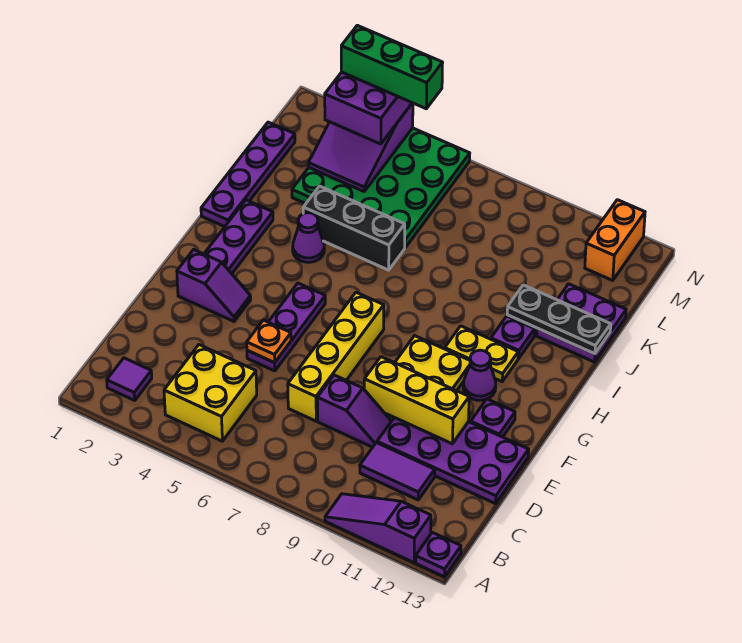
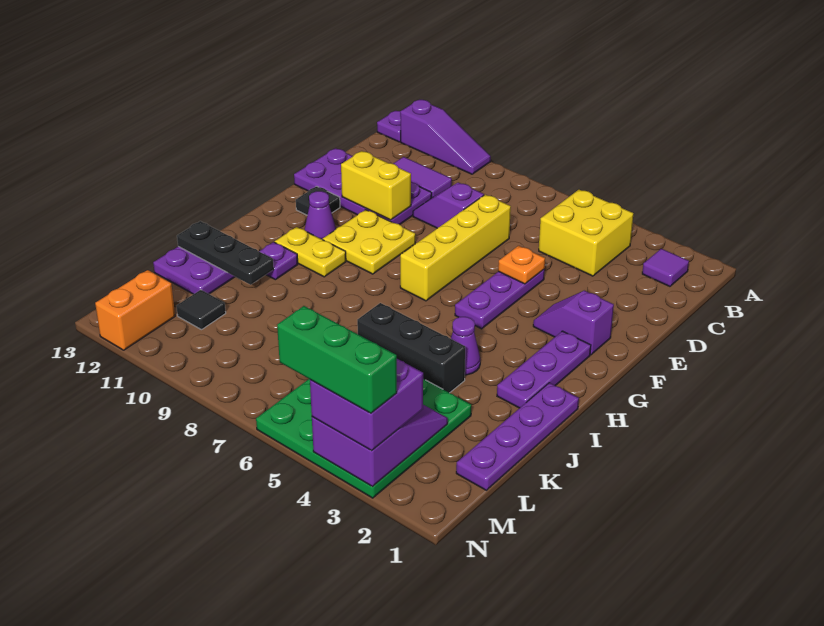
yellow brick E9:E11 level 2 -> yellow brick E10:E11 level 2
purple plate F12 level 1 -> black plate F12 level 1
none -> black tile L11 level 1

